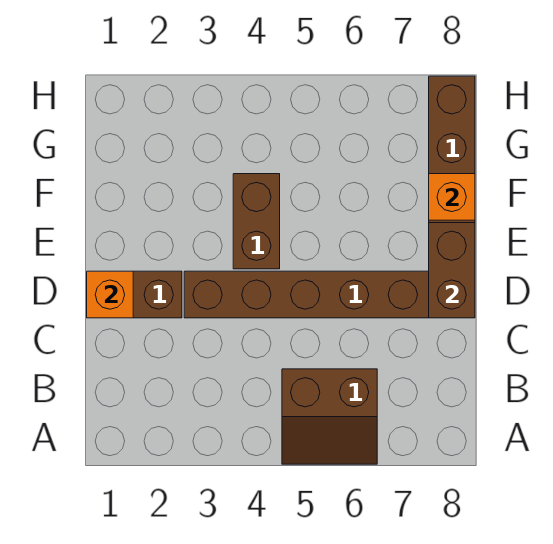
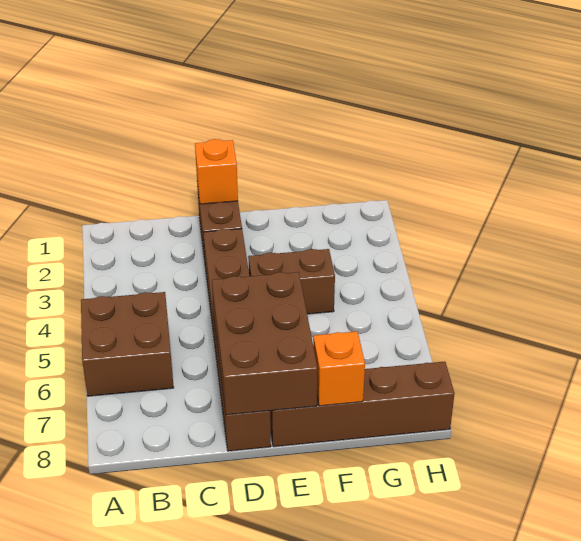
brown slope A5:B6 level 1 top B -> brown brick A5:B6 level 1
brown brick D8:E8 level 2 -> brown brick D6:E8 level 2

